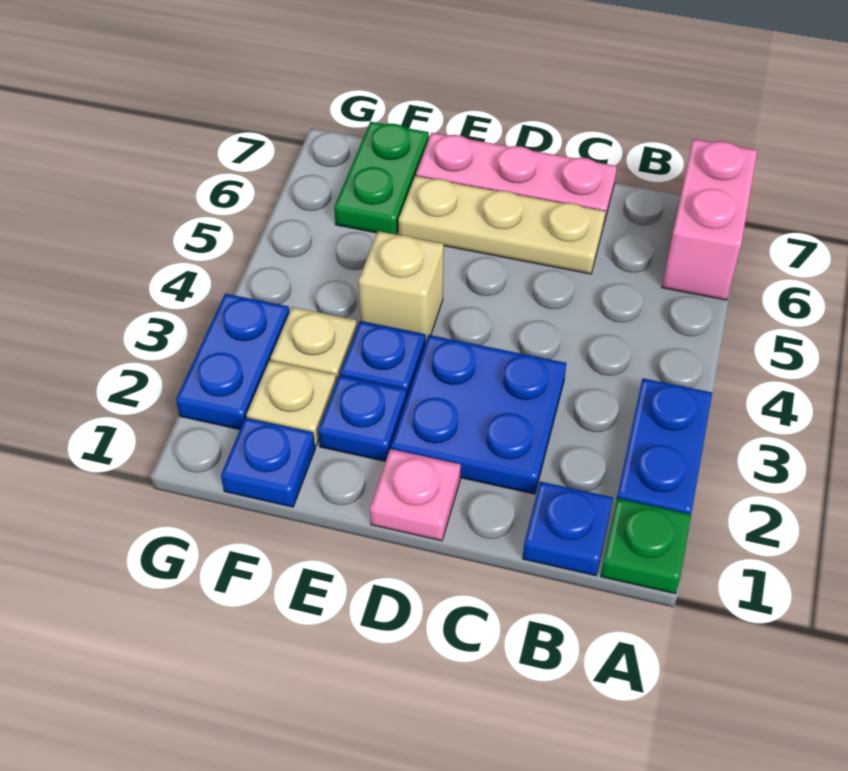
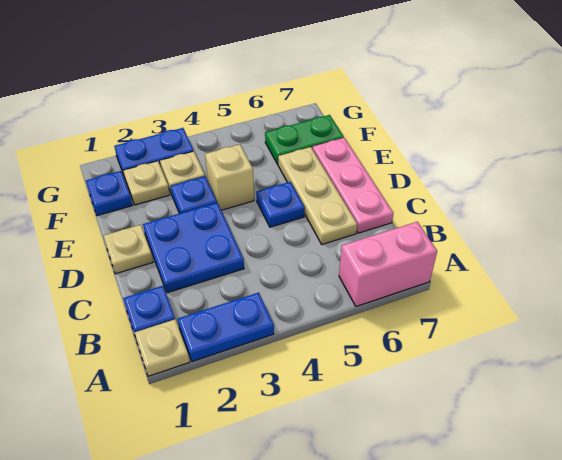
green plate A1 level 1 -> tan plate A1 level 1
pink plate D1 level 1 -> tan plate D1 level 1
blue plate E2 level 1 -> blue plate D5 level 1

